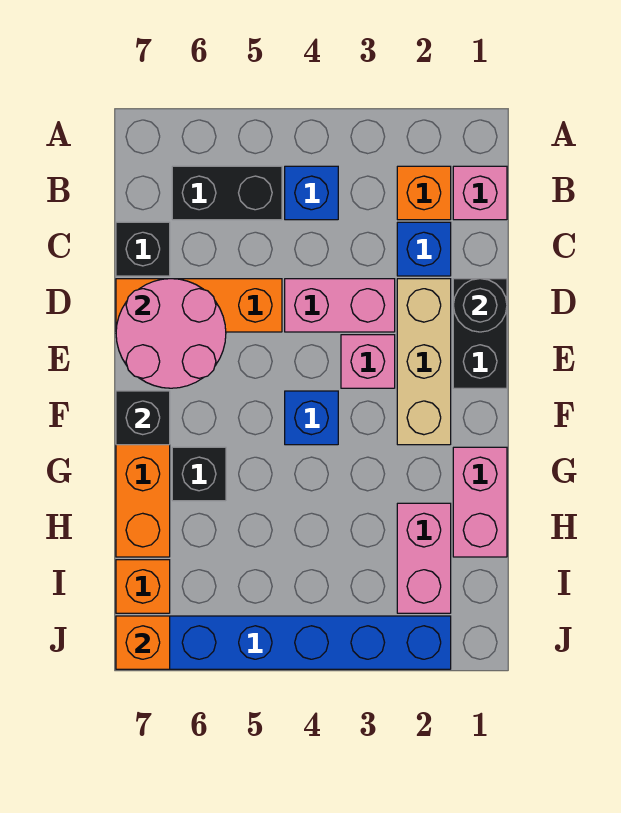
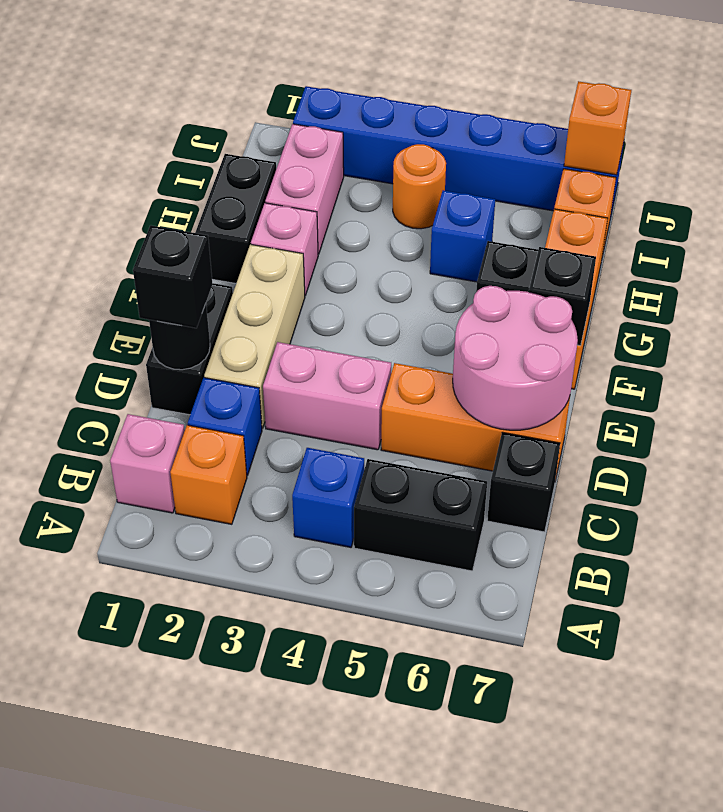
none -> black brick D1 level 3
pink brick E3 level 1 -> pink brick G2 level 1
blue brick F4 level 1 -> blue brick H5 level 1
pink brick G1:H1 level 1 -> black brick G1:H1 level 1
none -> orange round brick I4 level 1

